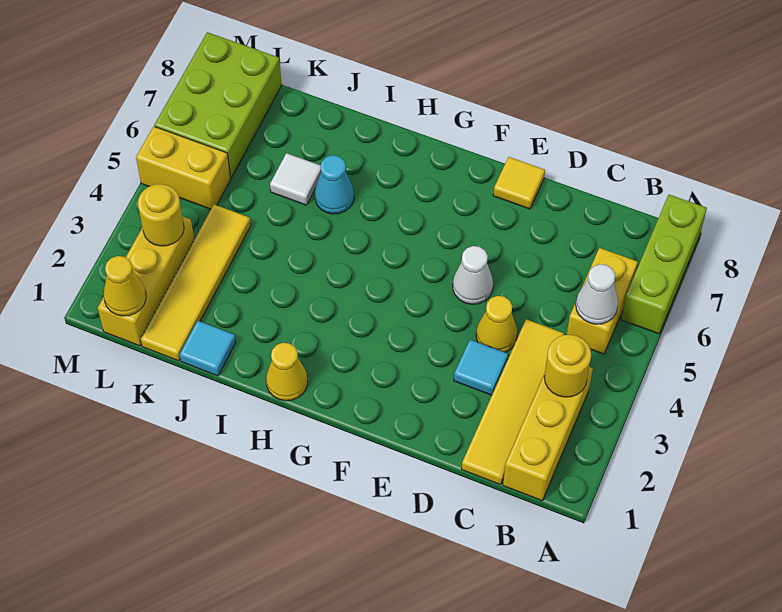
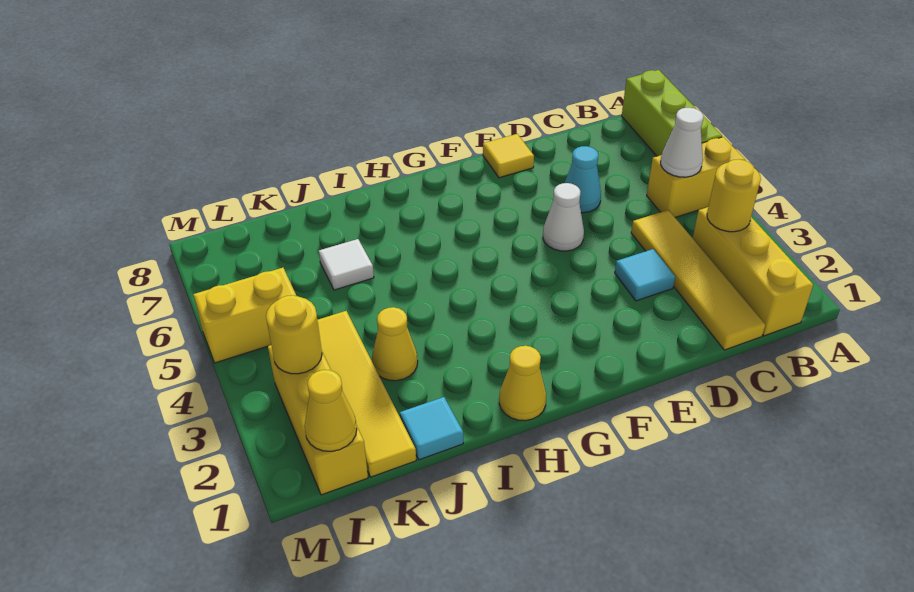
yellow brick B5:B6 level 1 -> yellow brick A5:B5 level 1
yellow cone D4 level 1 -> yellow cone J3 level 1
cyan cone I6 level 1 -> cyan cone D6 level 1
lime brick L6:M8 level 1 -> none

